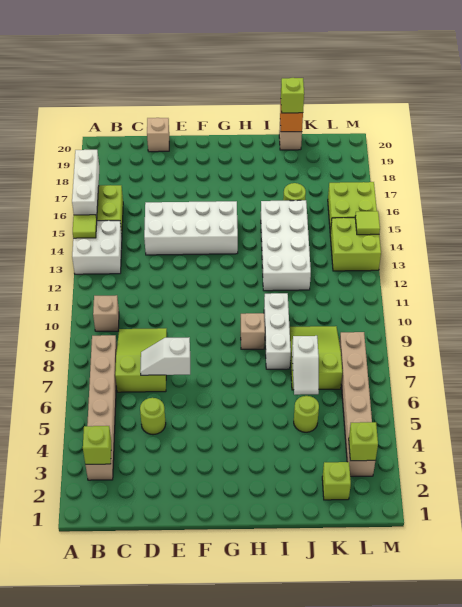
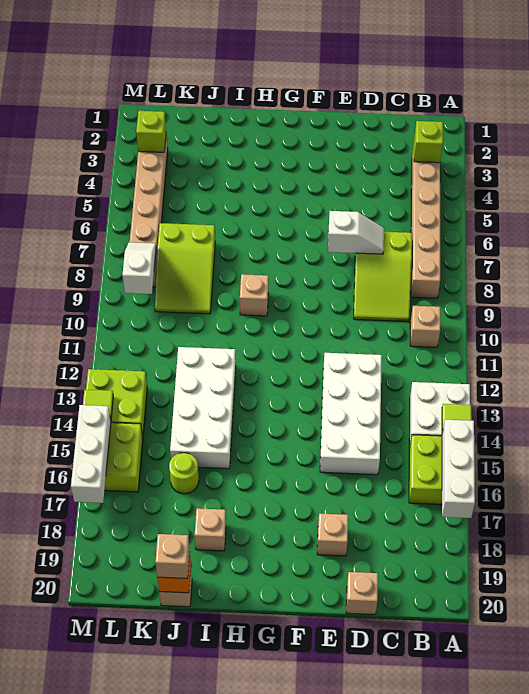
lime round brick D5 level 1 -> none
white brick D14:G15 level 1 -> white brick D12:E15 level 1
none -> tan brick E18 level 1
white brick I8:I10 level 1 -> white brick M15:M17 level 2
none -> tan brick I18 level 1
lime round brick J5 level 1 -> none
white slope J6:J7 level 2 top 7 -> white slope L8:L9 level 2 top 9
lime brick J20 level 3 -> tan brick J20 level 3
lime brick K2 level 1 -> none

